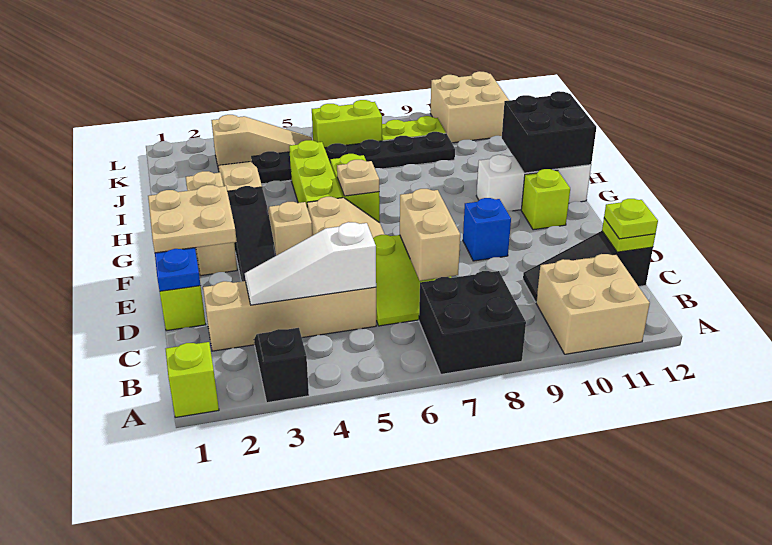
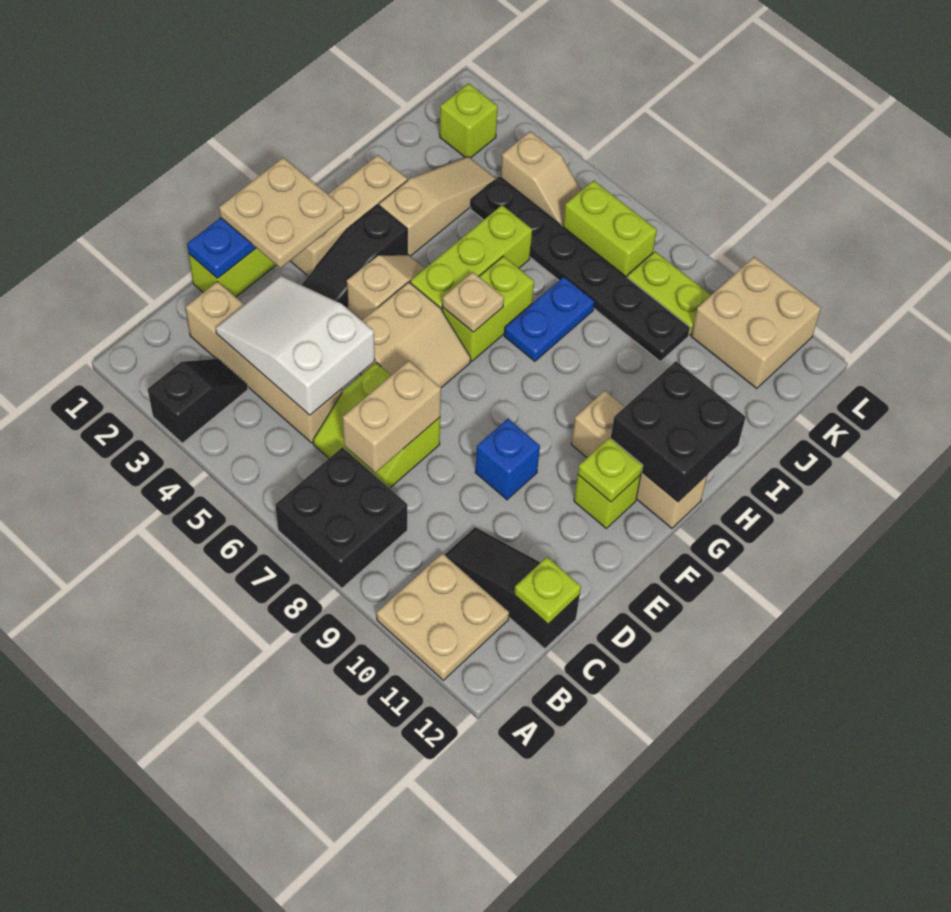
lime brick A1 level 1 -> lime brick K2 level 1
tan brick A10:B11 level 1 -> tan plate A10:B11 level 1
white slope C3:C5 level 2 top 5 -> white slope C3:D5 level 2 top 5
lime plate C12 level 3 -> lime plate F11 level 2
white brick G10:G12 level 1 -> tan brick G10:G12 level 1
none -> blue plate H7:I7 level 1
tan slope K3:K5 level 1 top 3 -> tan slope K4:K5 level 1 top 4

